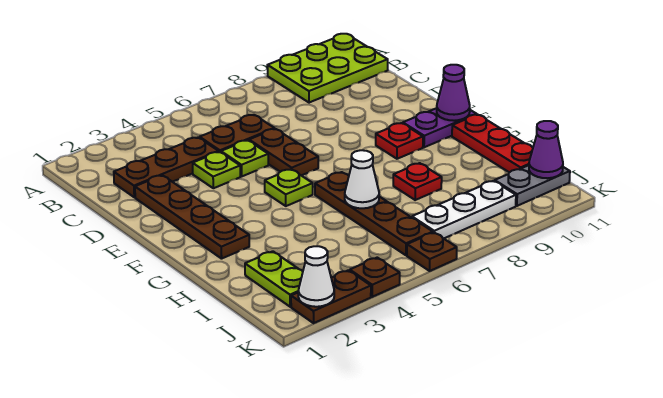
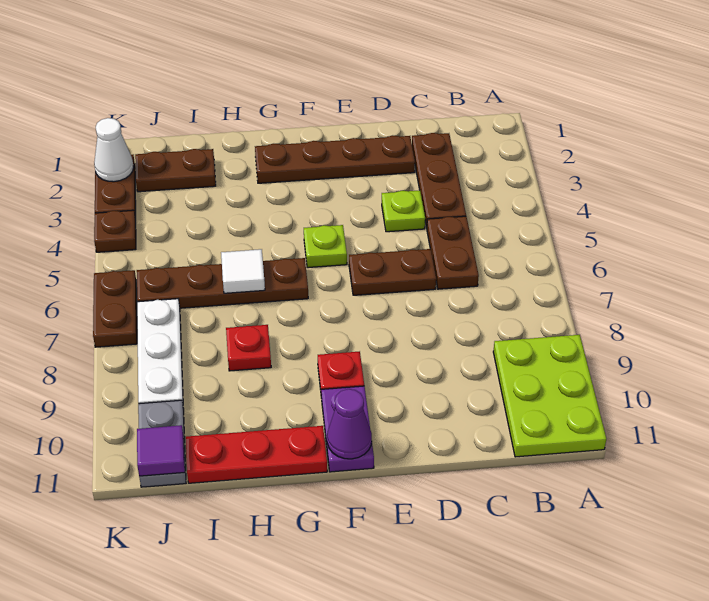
lime plate D5 level 1 -> none
white cone H6 level 2 -> white tile H6 level 2
lime plate I2:J2 level 1 -> brown plate I2:J2 level 1
purple cone J11 level 2 -> purple tile J11 level 2
brown plate K6 level 1 -> brown plate K6:K7 level 1

